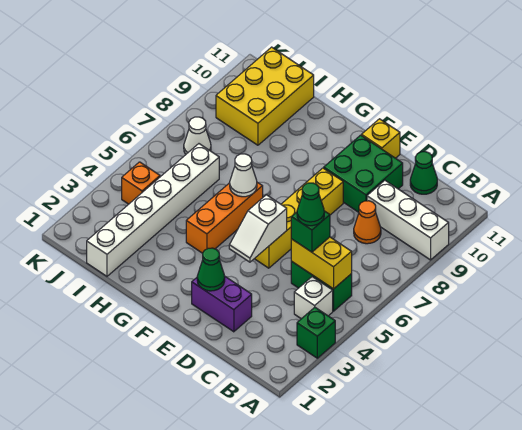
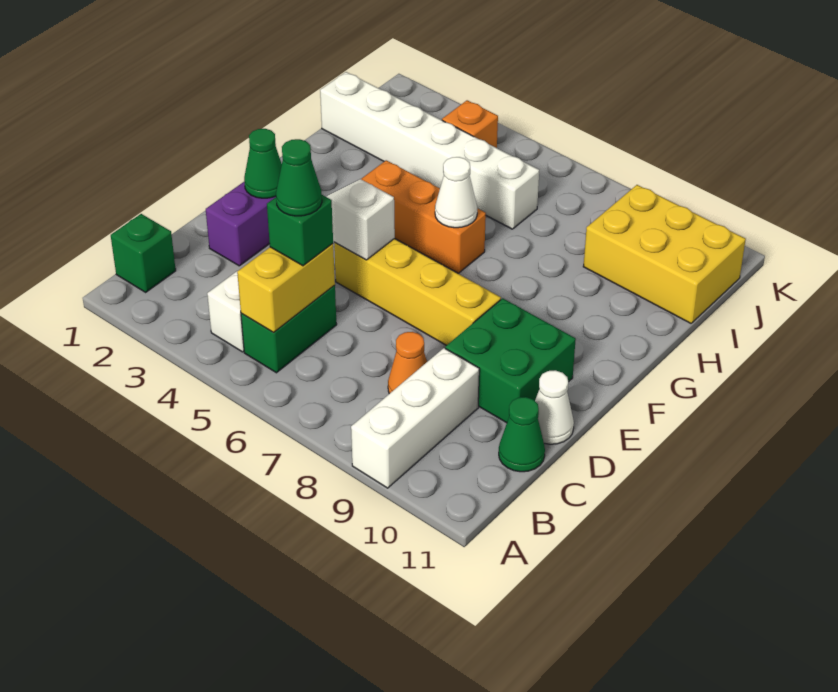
green brick A3 level 1 -> green brick B1 level 1
yellow brick E11 level 1 -> none
white cone J7 level 1 -> white cone D11 level 1

